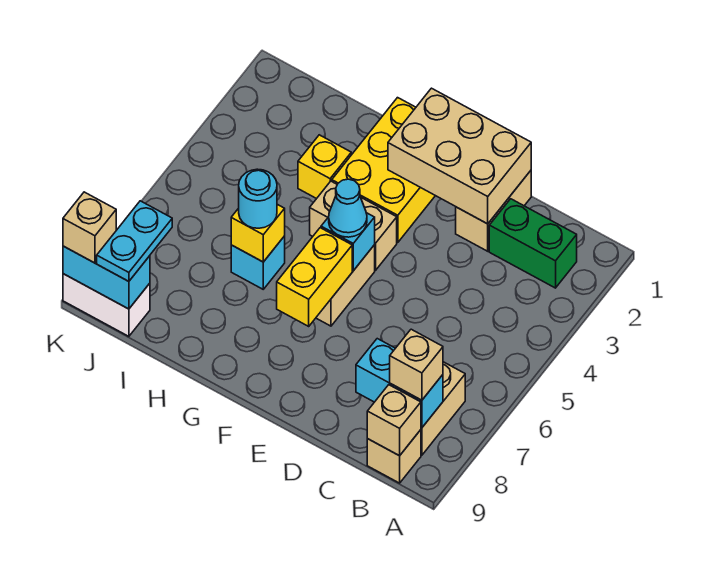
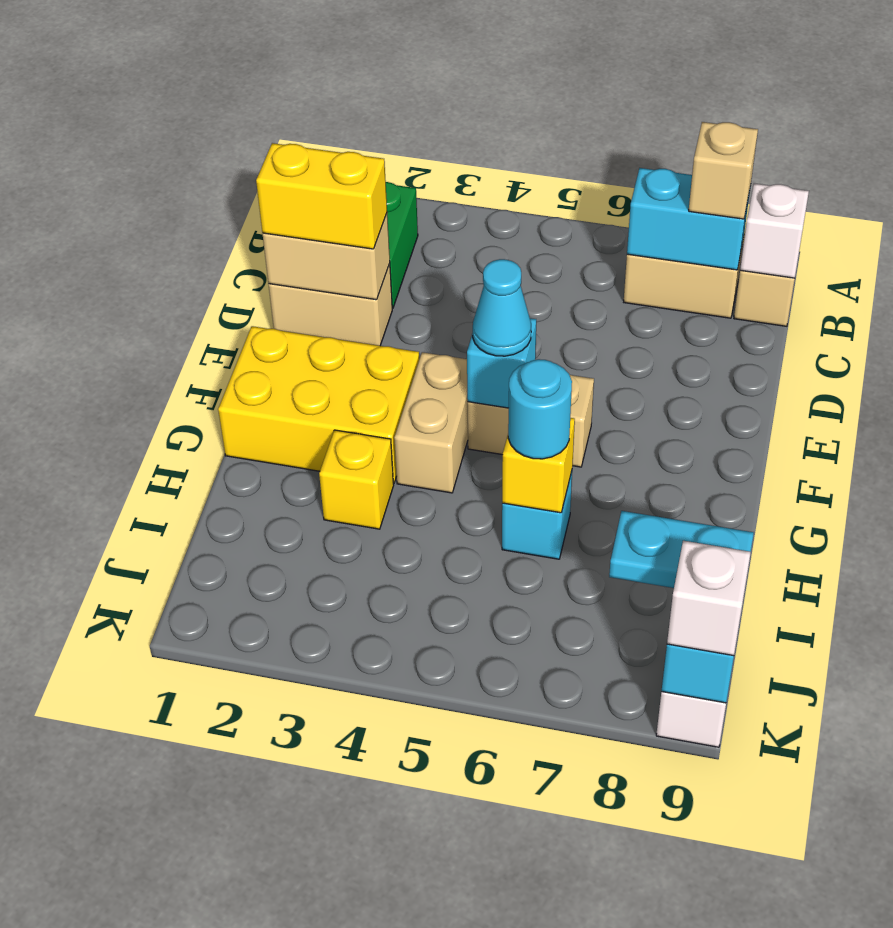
cyan brick B8:C8 level 2 -> cyan brick B7:B8 level 2
tan brick B9 level 2 -> white brick B9 level 2
tan brick D1:F2 level 2 -> tan brick D1:D2 level 2
yellow brick F6:F7 level 2 -> yellow brick D1:D2 level 3
tan brick K9 level 3 -> white brick K9 level 3

